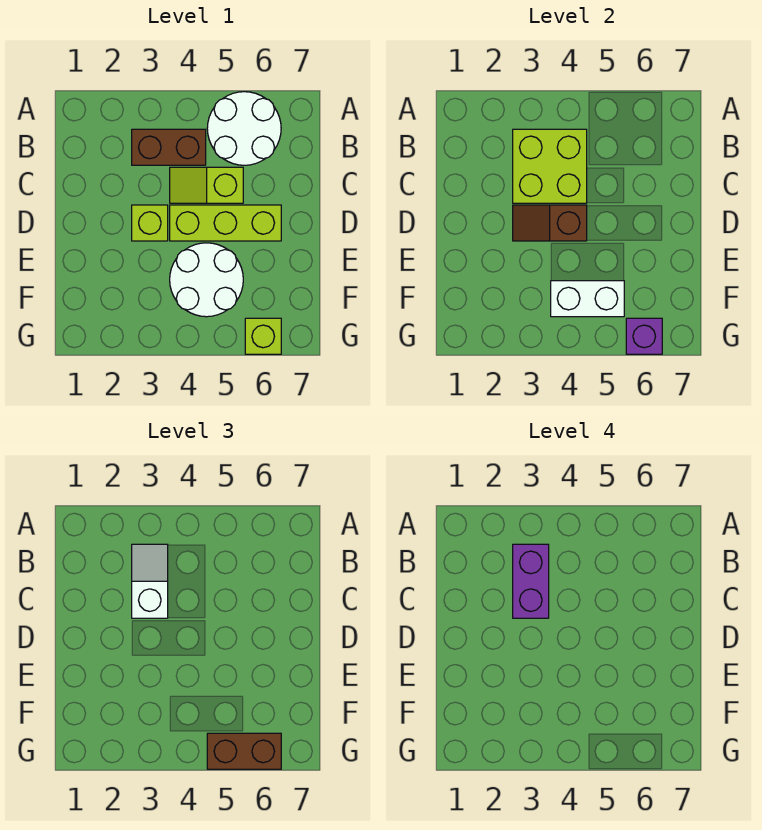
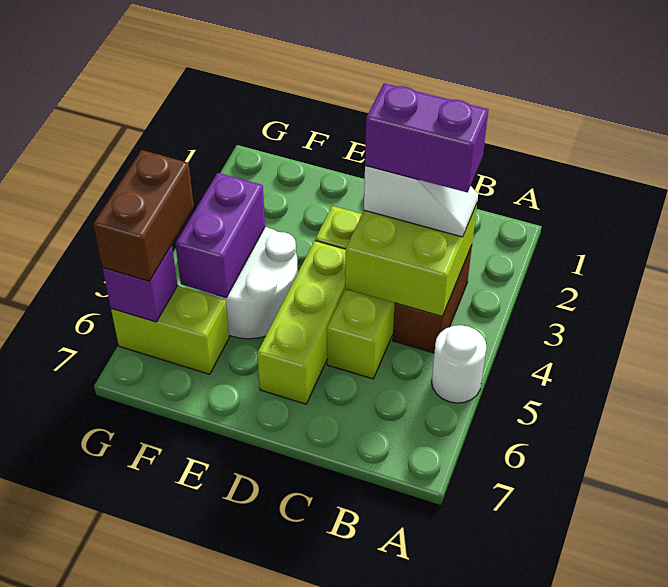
white round brick A5:B6 level 1 -> white round brick A5 level 1
brown slope D3:D4 level 2 top 4 -> none
white brick F4:F5 level 2 -> purple brick F4:F5 level 2
lime brick G6 level 1 -> lime brick F6:G6 level 1

